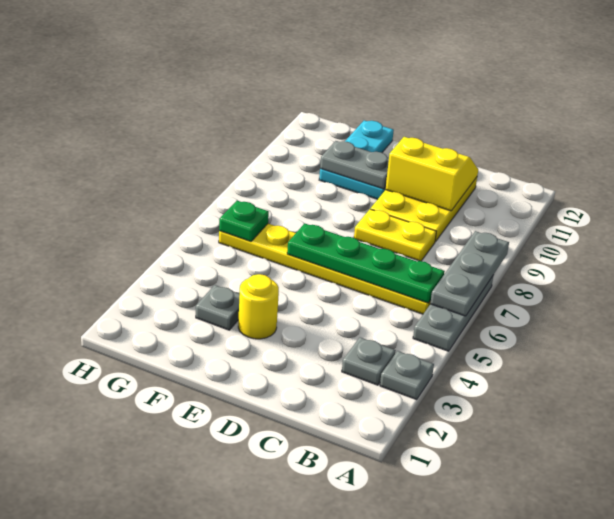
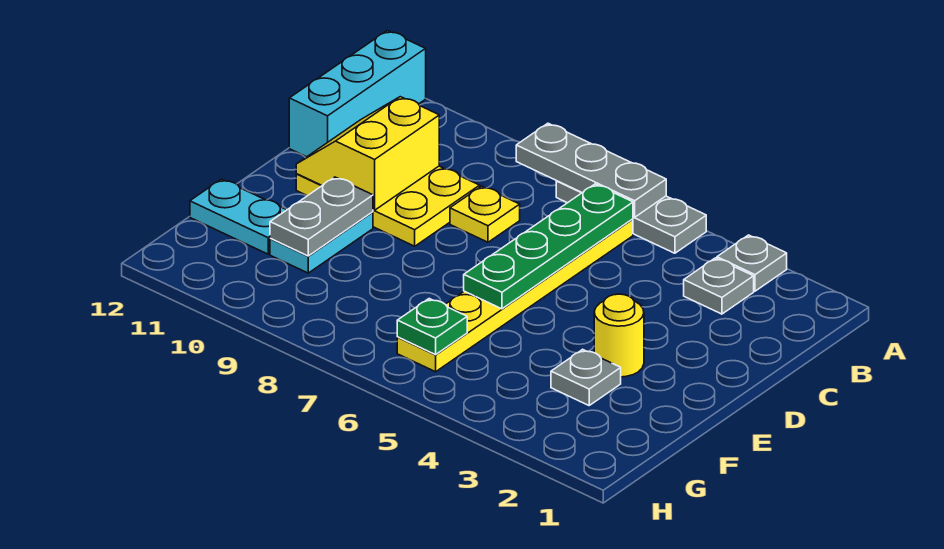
none -> cyan brick A12:C12 level 1
yellow plate C8:D8 level 1 -> yellow plate C8 level 1

